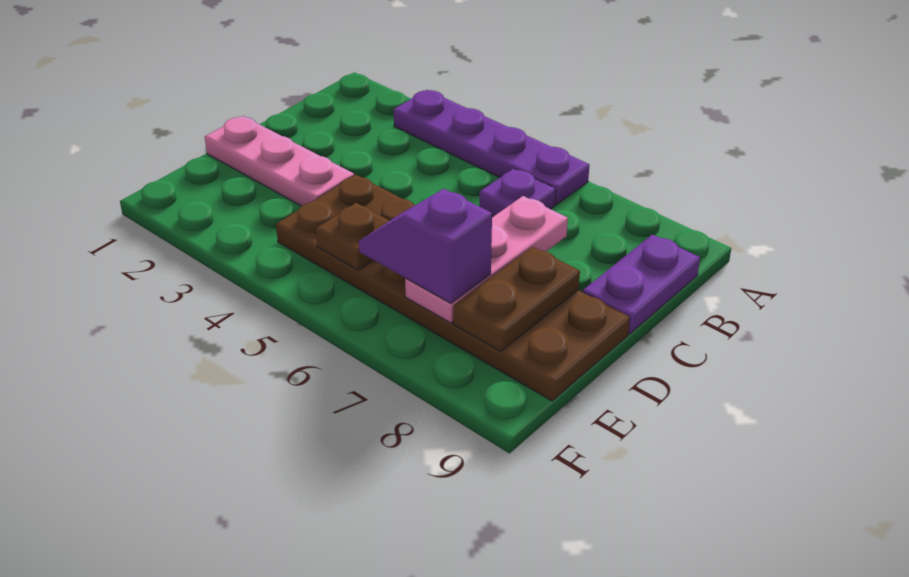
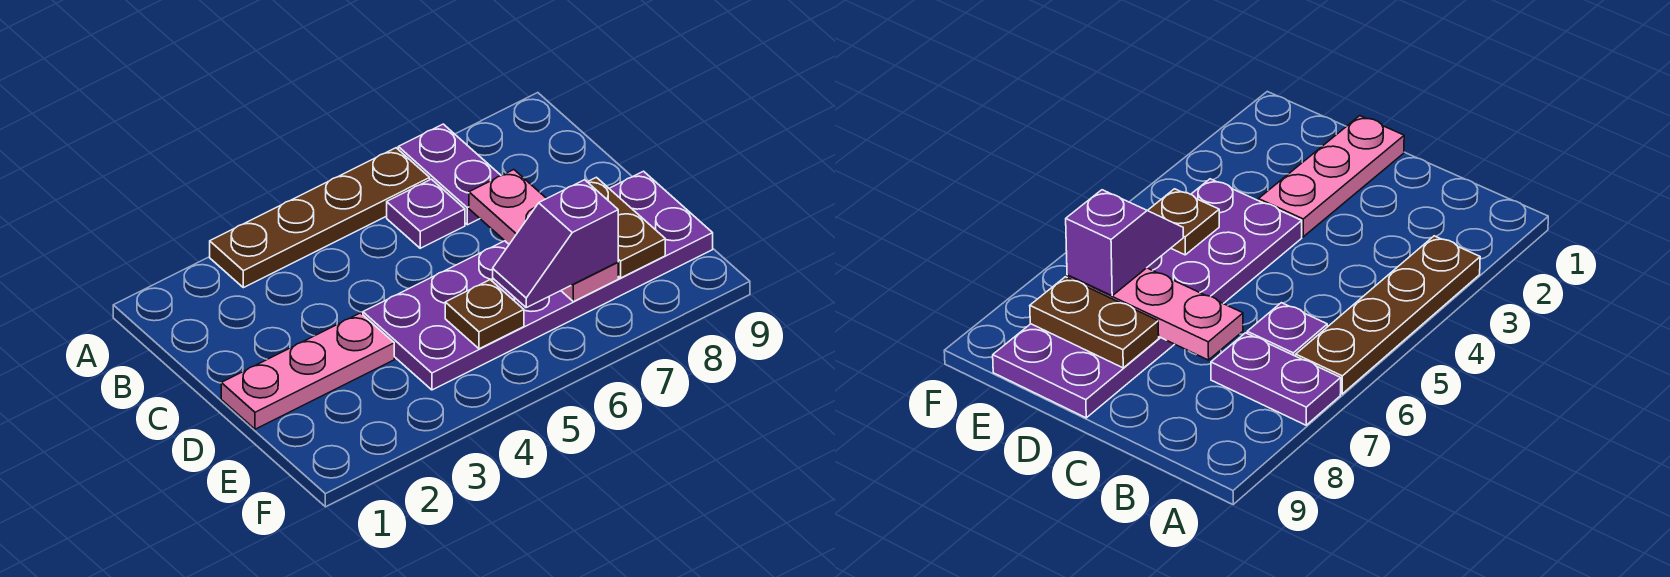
purple plate A3:A6 level 1 -> brown plate A3:A6 level 1
purple plate B9:C9 level 1 -> purple plate A7:B7 level 1
brown plate D4:E9 level 1 -> purple plate D4:E9 level 1

